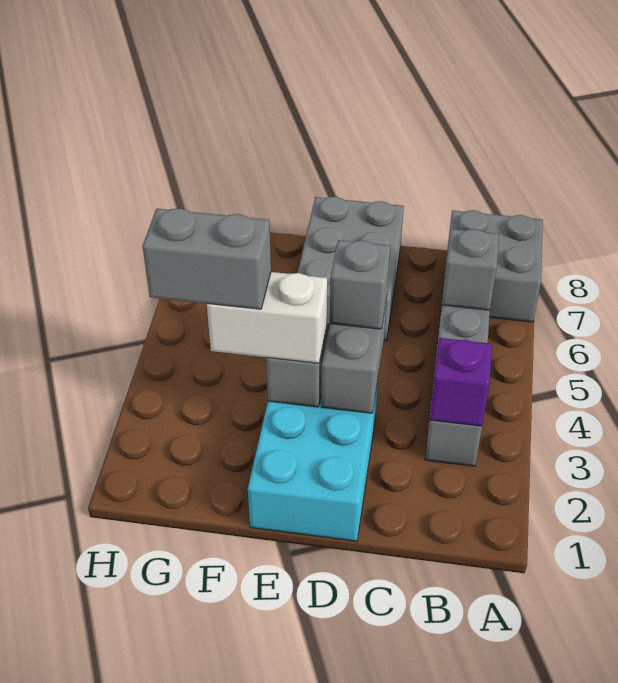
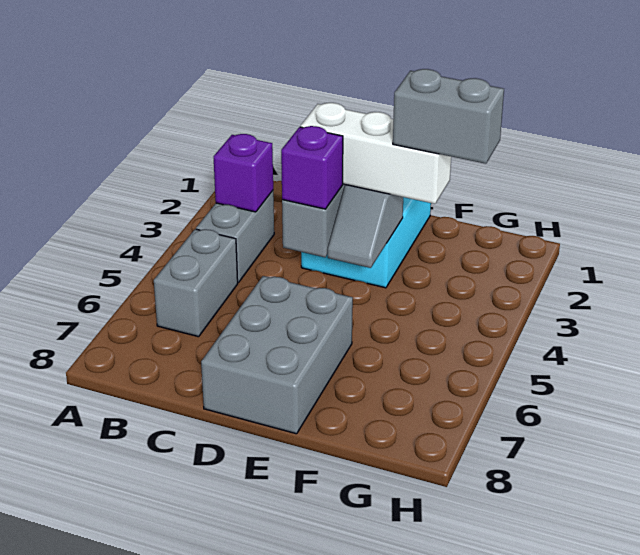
grey brick A7:B8 level 1 -> none
grey brick B6 level 2 -> none
grey brick D4 level 3 -> purple brick D4 level 3
white brick E3:F3 level 3 -> white brick D3:F3 level 3

